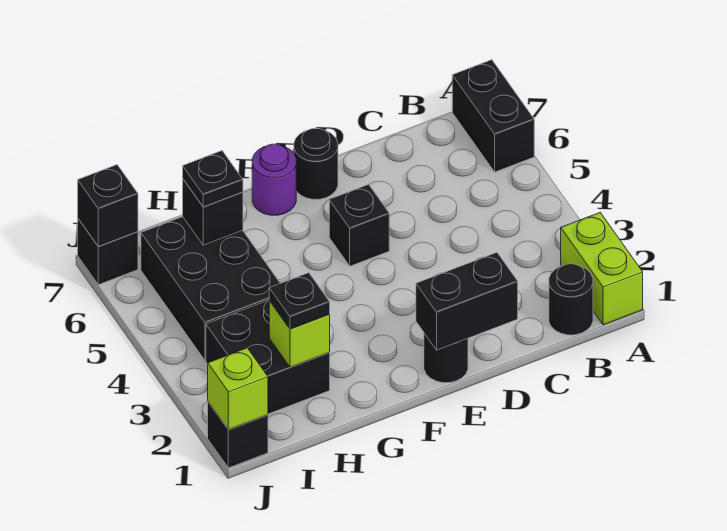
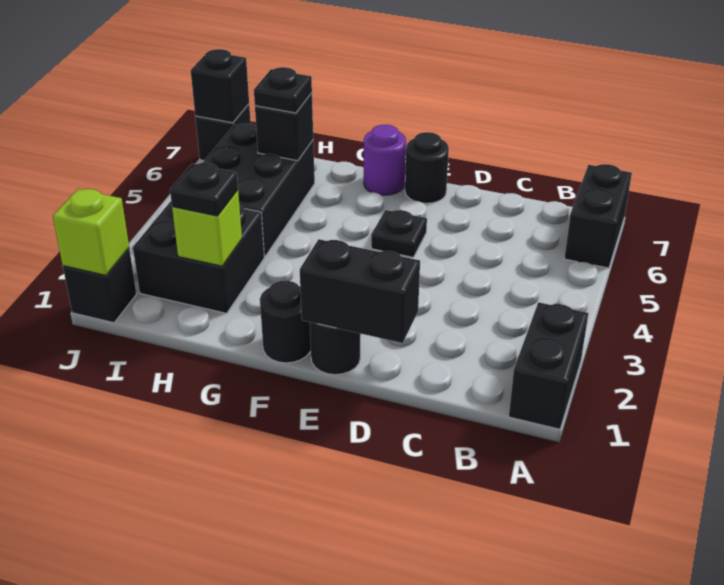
lime brick A1:A2 level 1 -> black brick A1:A2 level 1
black round brick B1 level 1 -> black round brick F1 level 1
black brick E5 level 1 -> black plate E5 level 1

